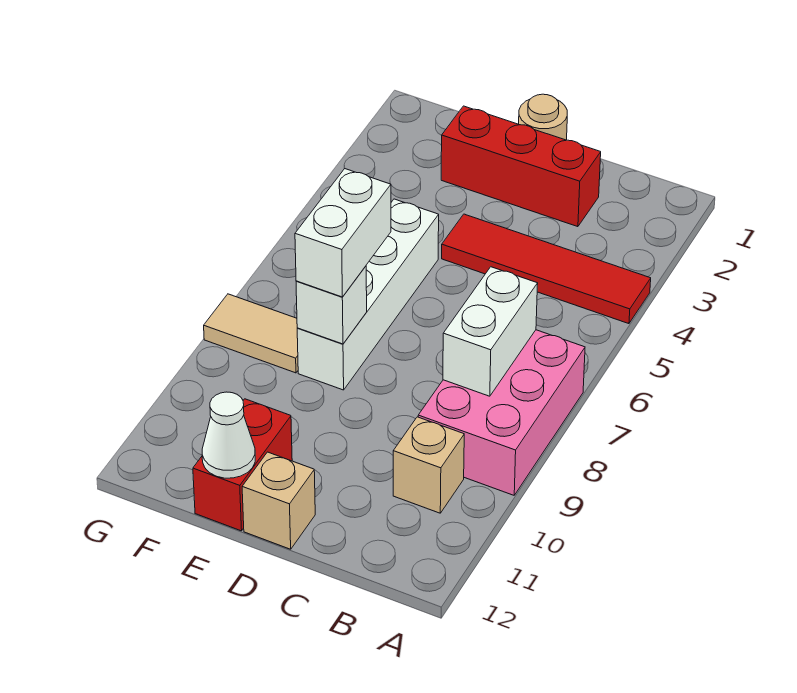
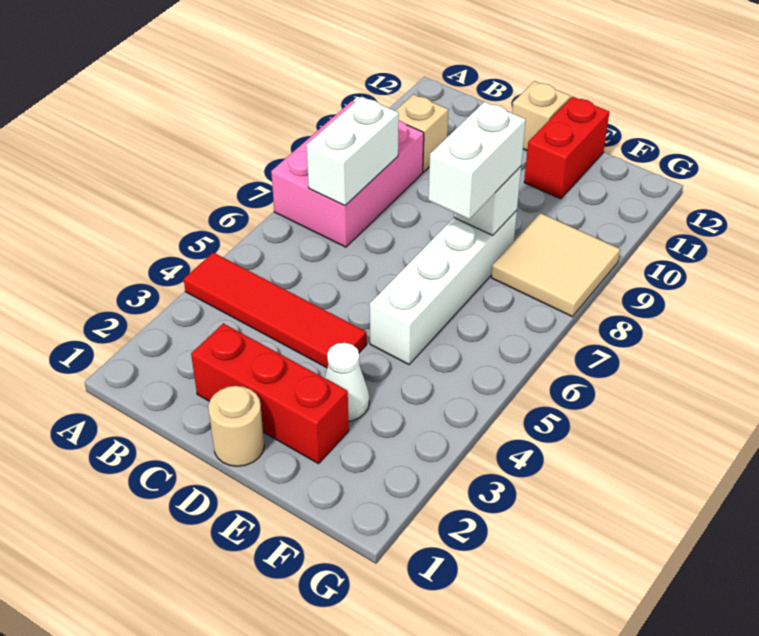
white cone E12 level 2 -> white cone E3 level 1
tan tile F8:G8 level 1 -> tan tile F8:G9 level 1

